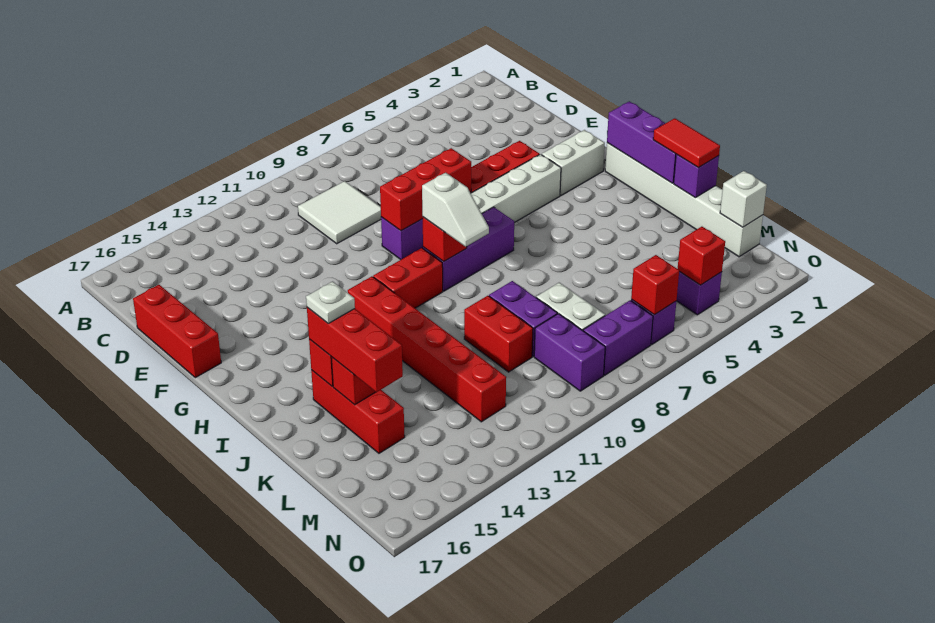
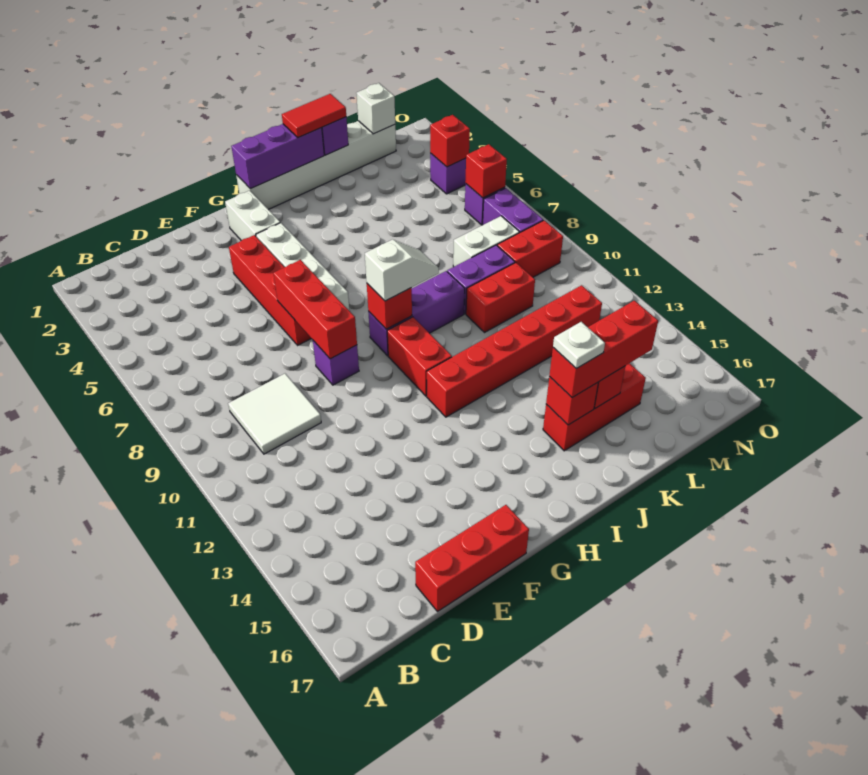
purple brick H7:H9 level 1 -> purple brick H9:J9 level 1
purple brick M9:N9 level 1 -> red brick M9:N9 level 1

